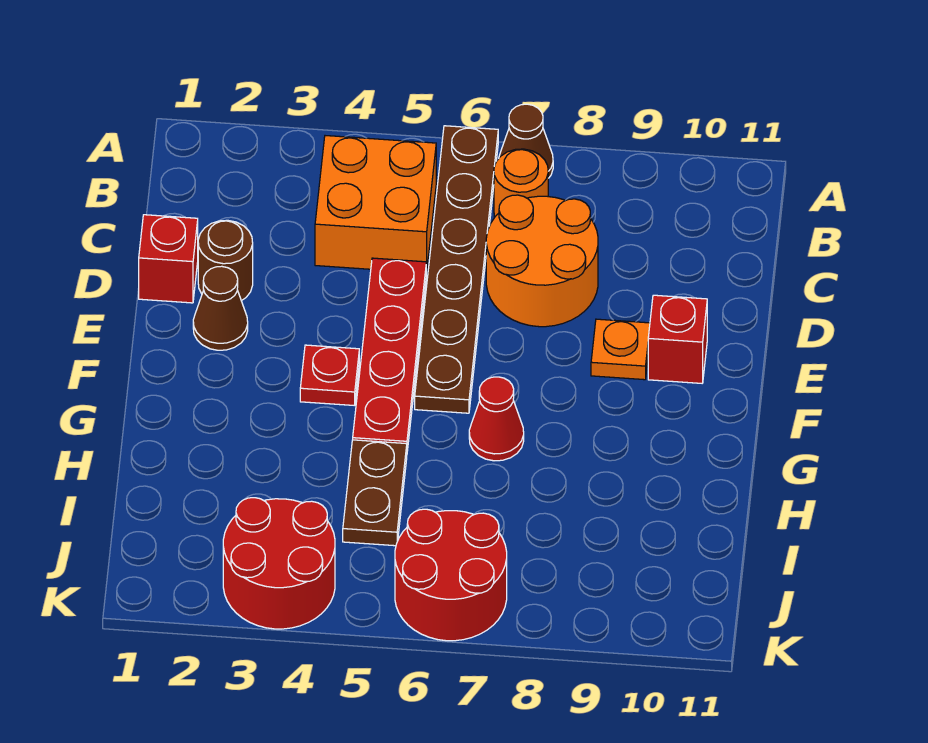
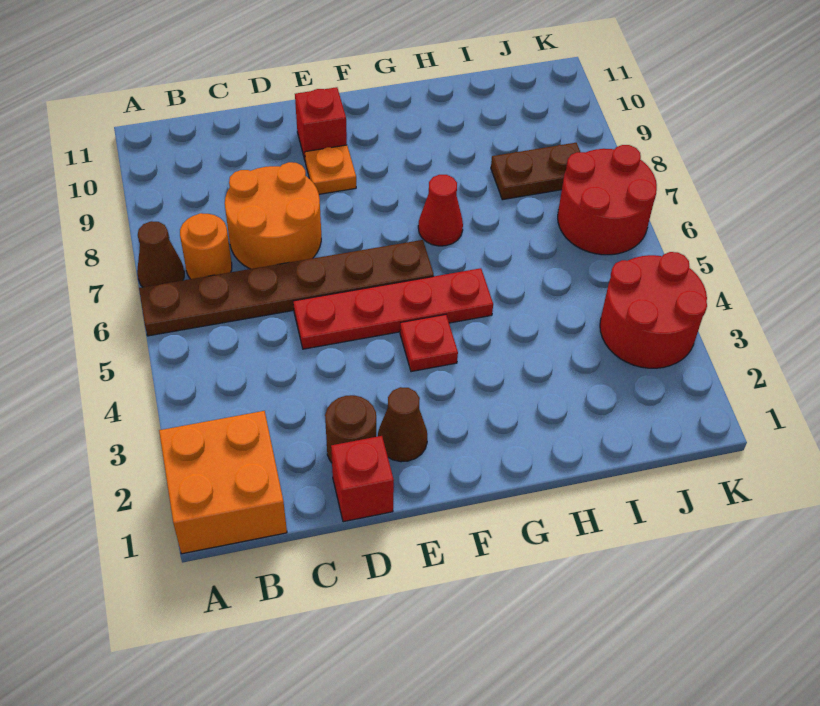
orange brick B4:C5 level 1 -> orange brick A1:B2 level 1
brown plate H5:I5 level 1 -> brown plate I8:J8 level 1

